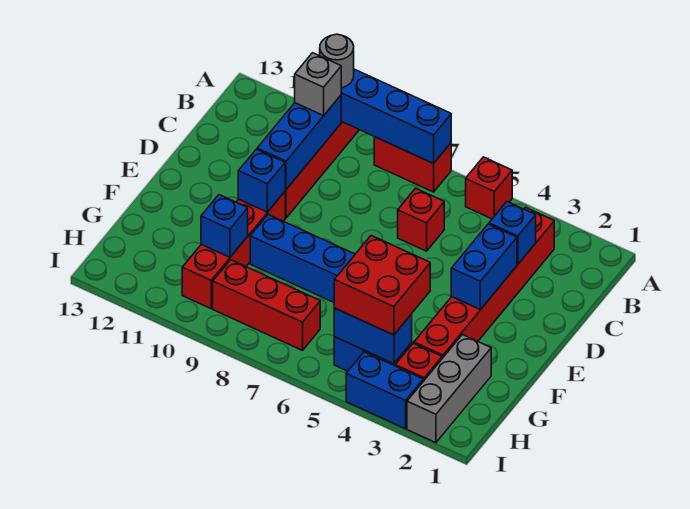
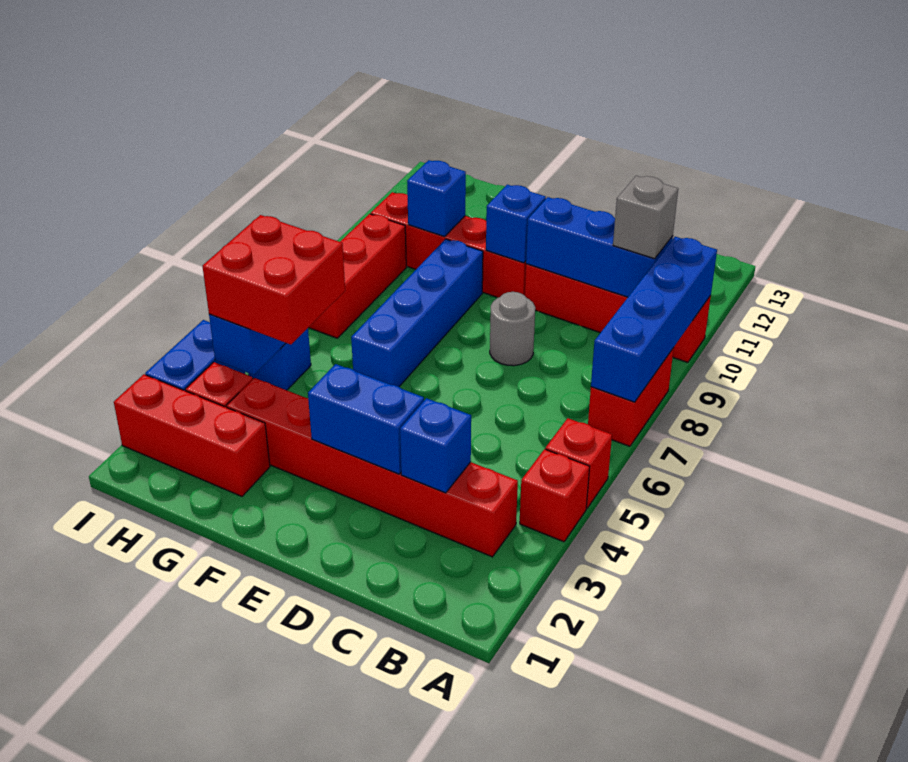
grey round brick A10 level 3 -> grey round brick D8 level 1
red brick C6 level 1 -> red brick A4 level 1
grey brick G2:I2 level 1 -> red brick G2:I2 level 1

